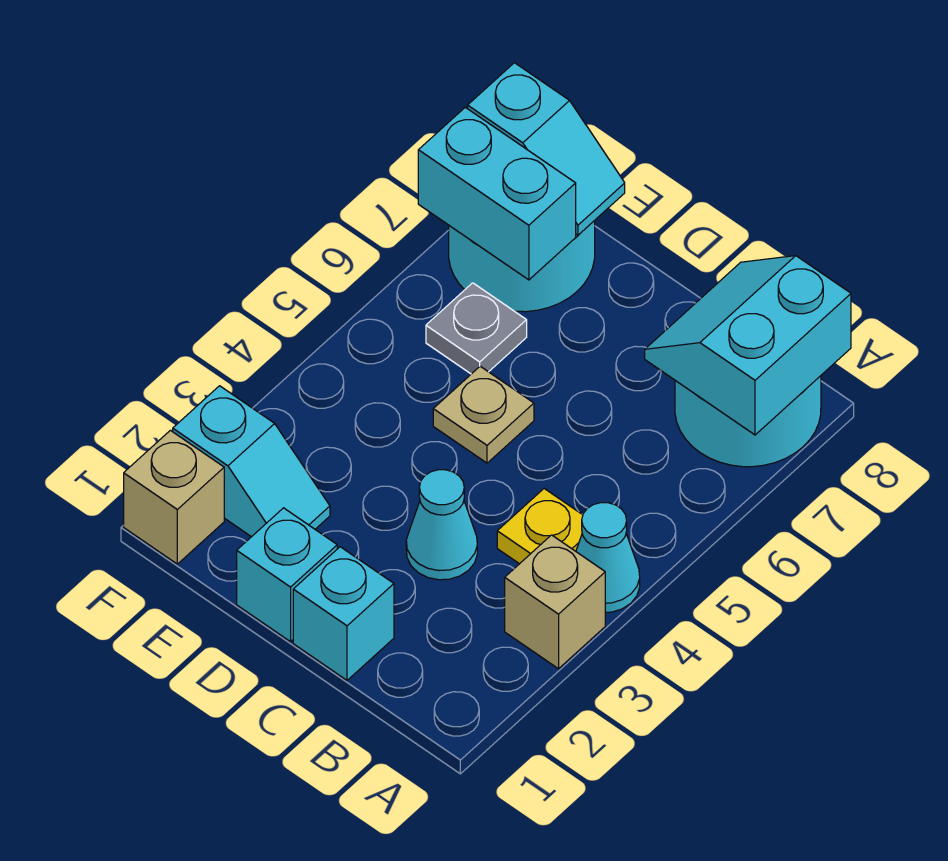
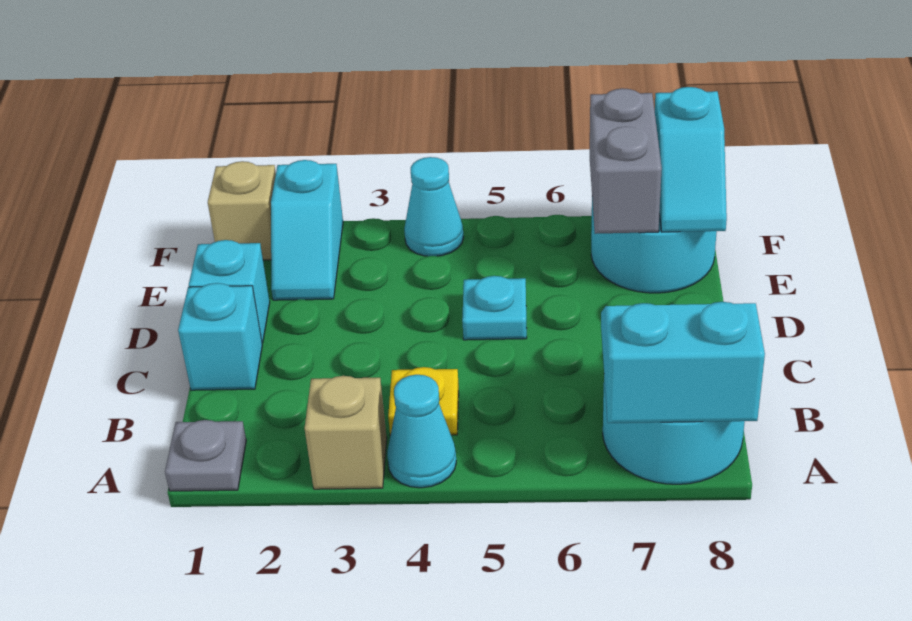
cyan cone C3 level 1 -> cyan cone F4 level 1
tan plate D5 level 1 -> cyan plate D5 level 1
grey plate E6 level 1 -> grey plate A1 level 1
cyan brick E7:F7 level 2 -> grey brick E7:F7 level 2

